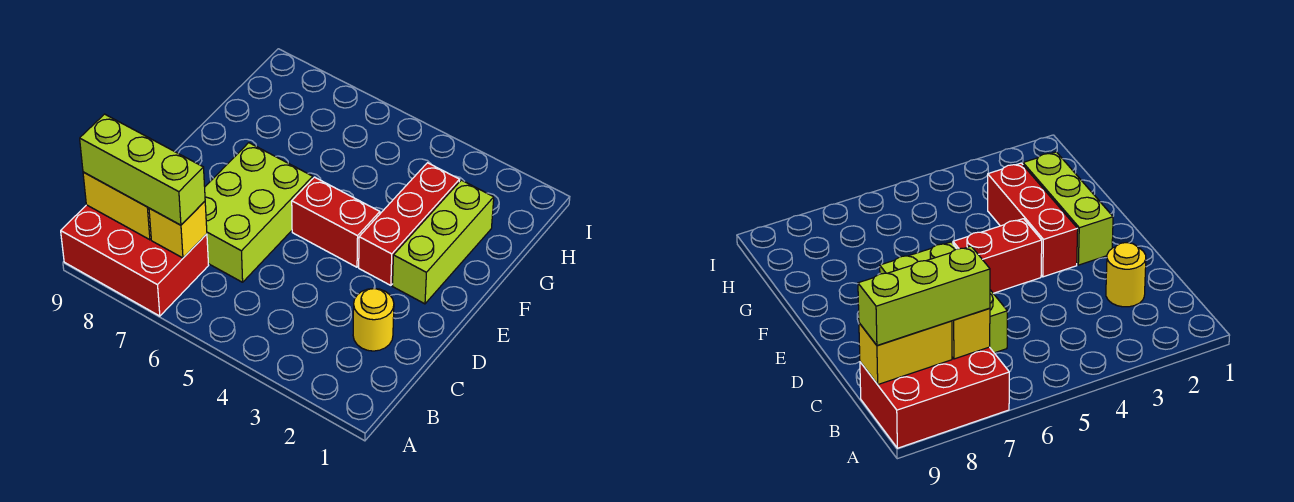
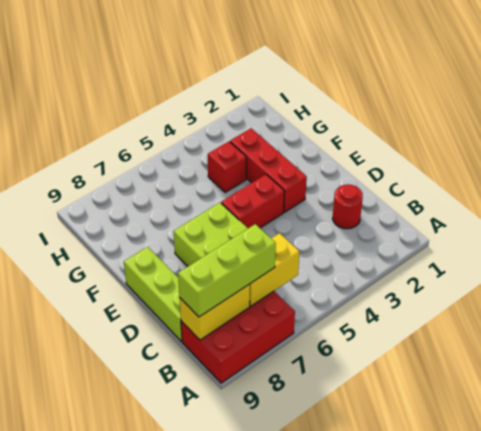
yellow brick B7 level 2 -> yellow brick B6:B7 level 2
yellow round brick C2 level 1 -> red round brick C2 level 1
lime brick E2:G2 level 1 -> lime brick C9:E9 level 1
none -> red brick G4 level 1

